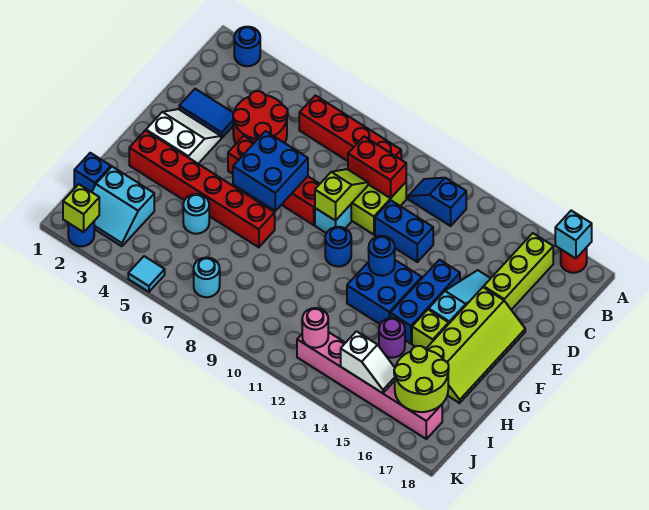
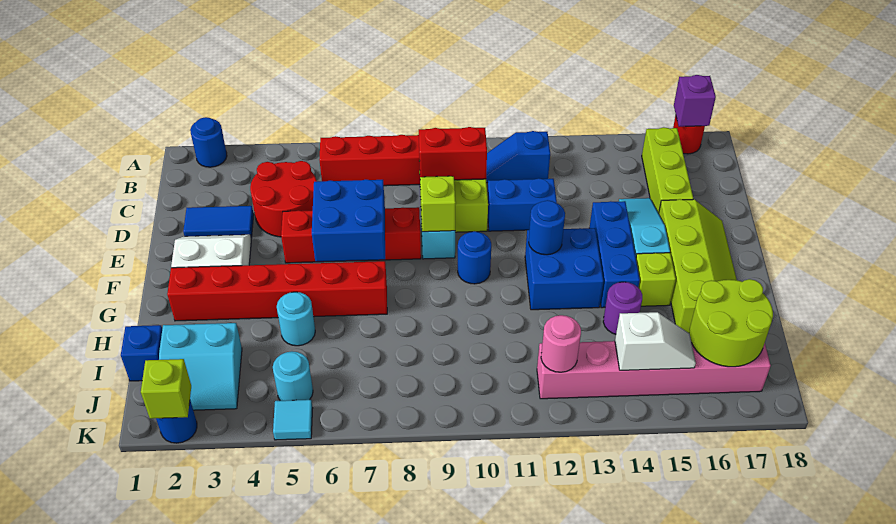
cyan brick A17 level 2 -> purple brick A17 level 2
cyan round brick J7 level 1 -> cyan round brick J5 level 1

